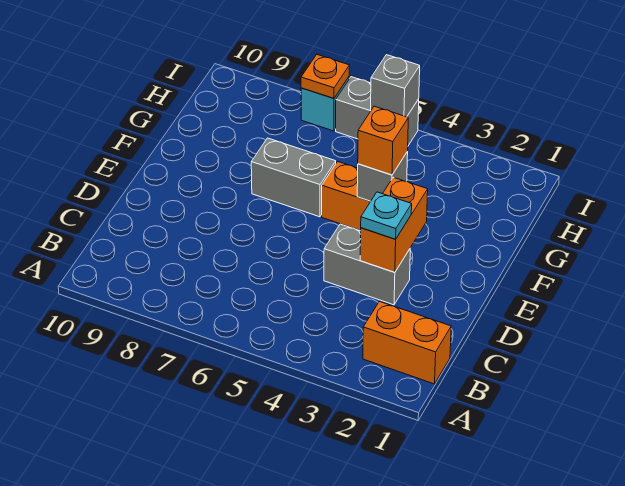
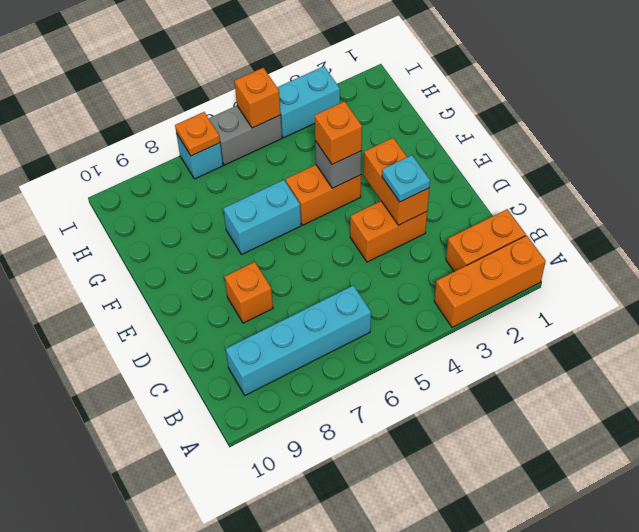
none -> orange brick A1:A3 level 1
none -> cyan brick B6:B9 level 1
grey brick D3:D4 level 1 -> orange brick D3:D4 level 1
none -> orange brick D8 level 1
grey brick F6:F7 level 1 -> cyan brick F6:F7 level 1
none -> cyan brick I3:I4 level 1
grey brick I5 level 2 -> orange brick I5 level 2

